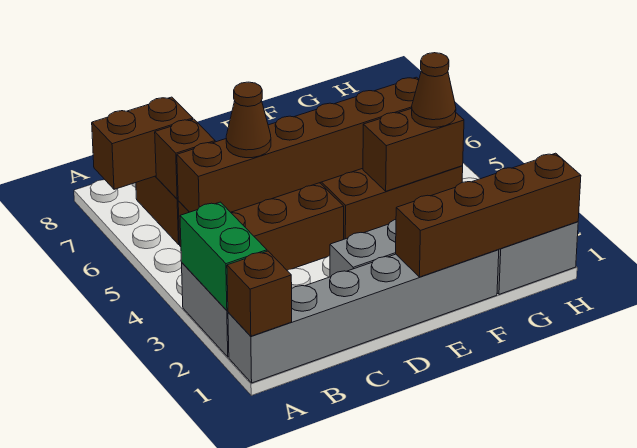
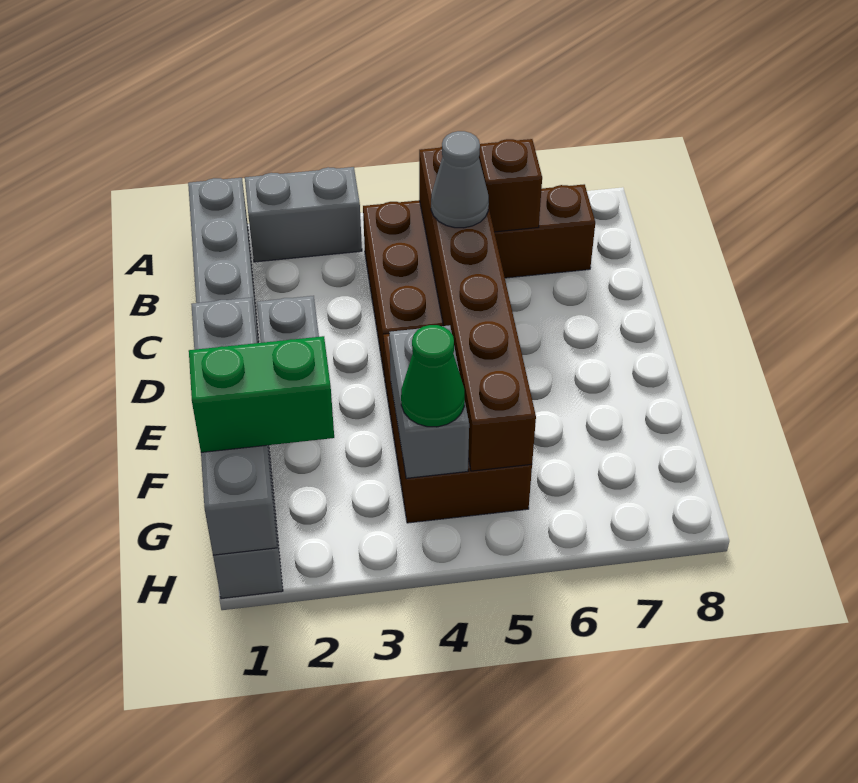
brown brick A1 level 2 -> none
green brick A2:A3 level 2 -> green brick G1:G2 level 3
brown brick A7:B7 level 2 -> none
brown cone C5 level 3 -> grey cone C5 level 3
brown brick E1:H1 level 2 -> grey brick E1:H1 level 2
brown brick F4:G4 level 2 -> grey brick F4:G4 level 2
brown cone G4 level 3 -> green cone G4 level 3

